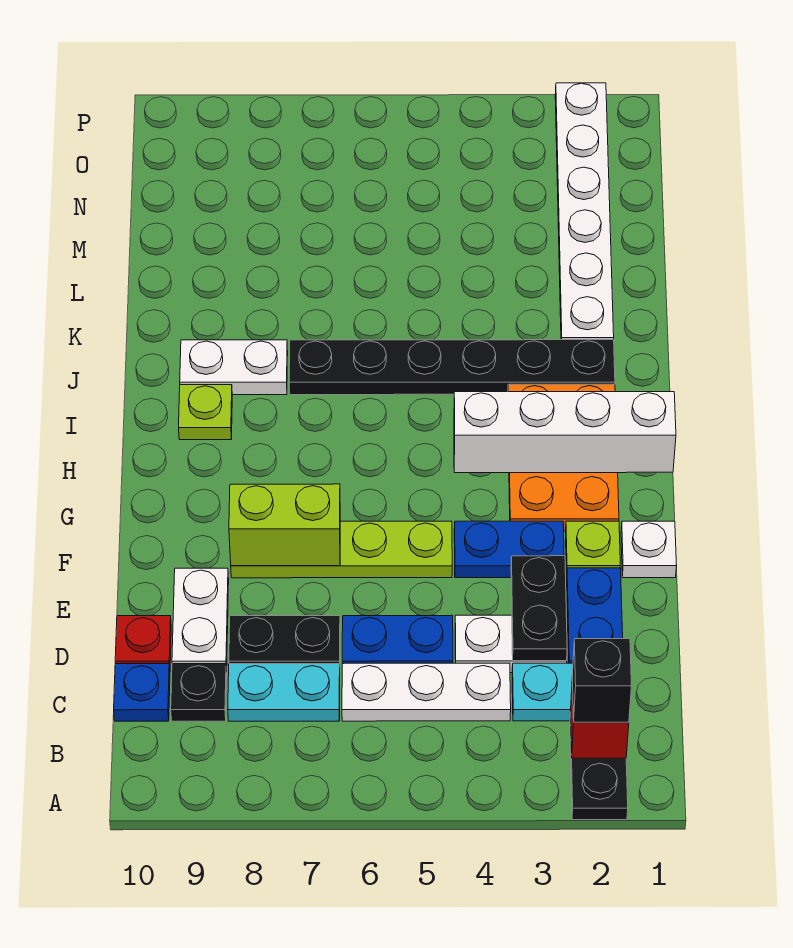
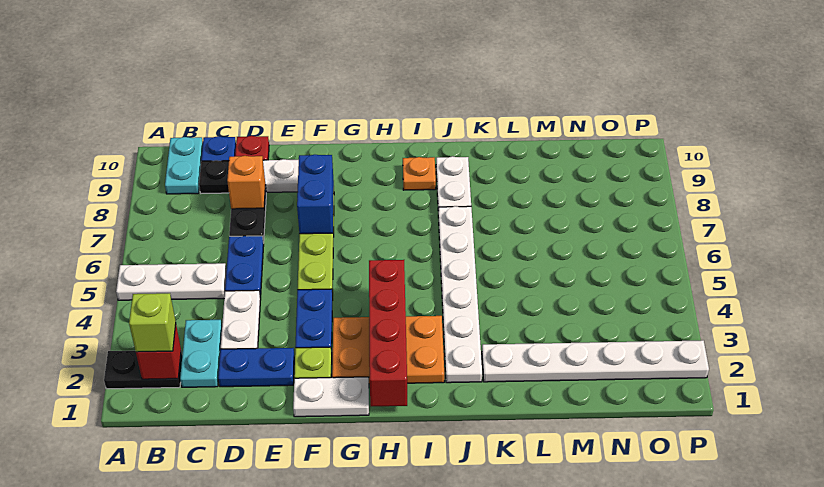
black brick B2 level 3 -> lime brick B2 level 3
white plate C4:C6 level 1 -> white plate A5:C5 level 1
cyan plate C7:C8 level 1 -> cyan plate B9:B10 level 1
black plate D3:E3 level 2 -> none
none -> orange brick D8 level 2
white plate F1 level 1 -> white plate F1:G1 level 1
lime brick F7:F8 level 2 -> blue brick F7:F8 level 2
white brick H1:H4 level 2 -> red brick H1:H4 level 2
lime plate I9 level 1 -> orange plate I9 level 1
black plate J2:J7 level 1 -> white plate J2:J7 level 1

